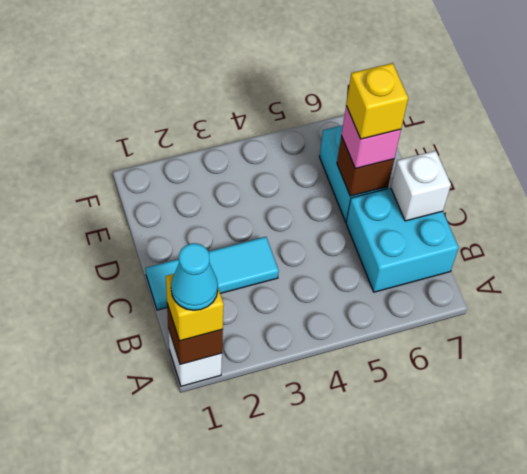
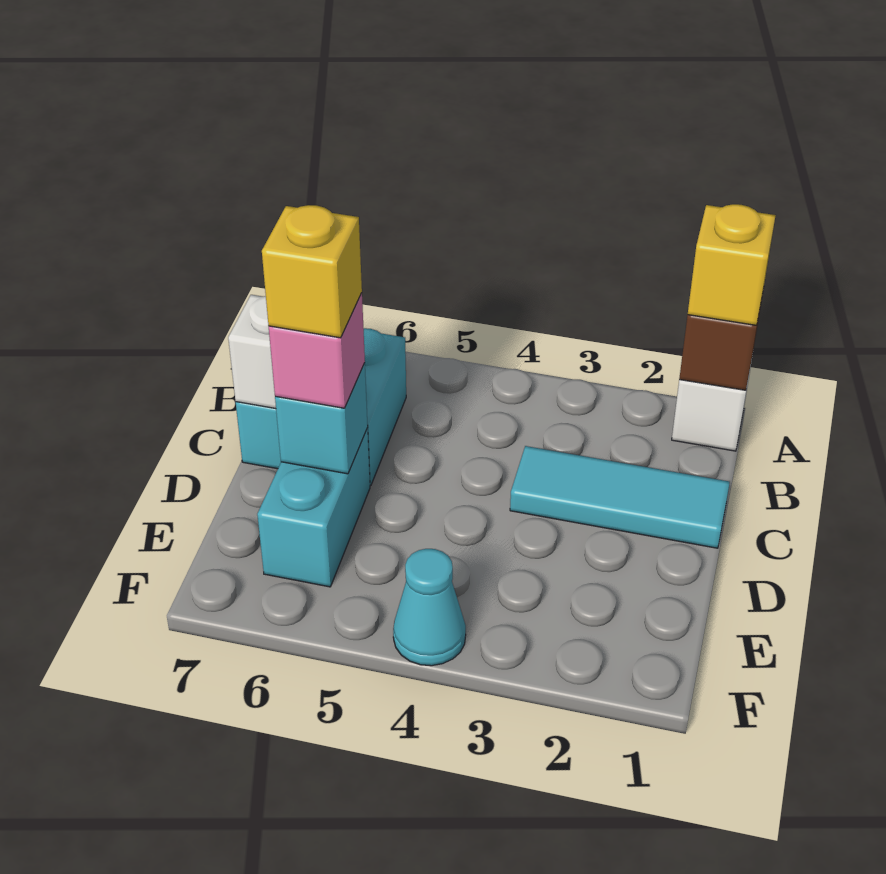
cyan cone A1 level 4 -> cyan cone F4 level 1
brown brick D6 level 2 -> cyan brick D6 level 2

